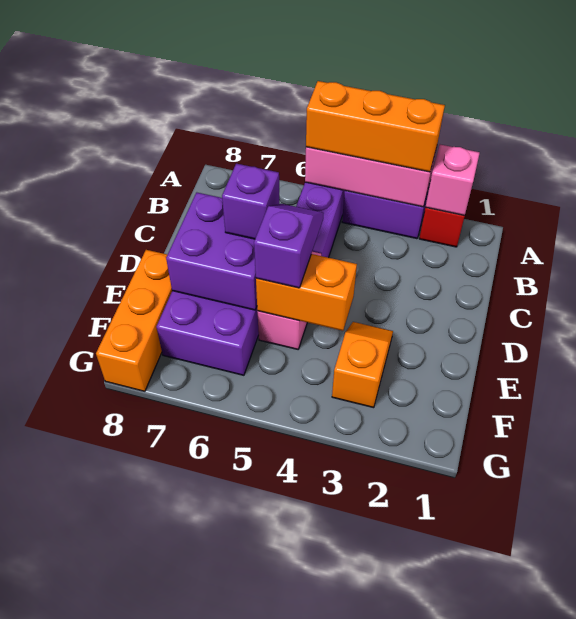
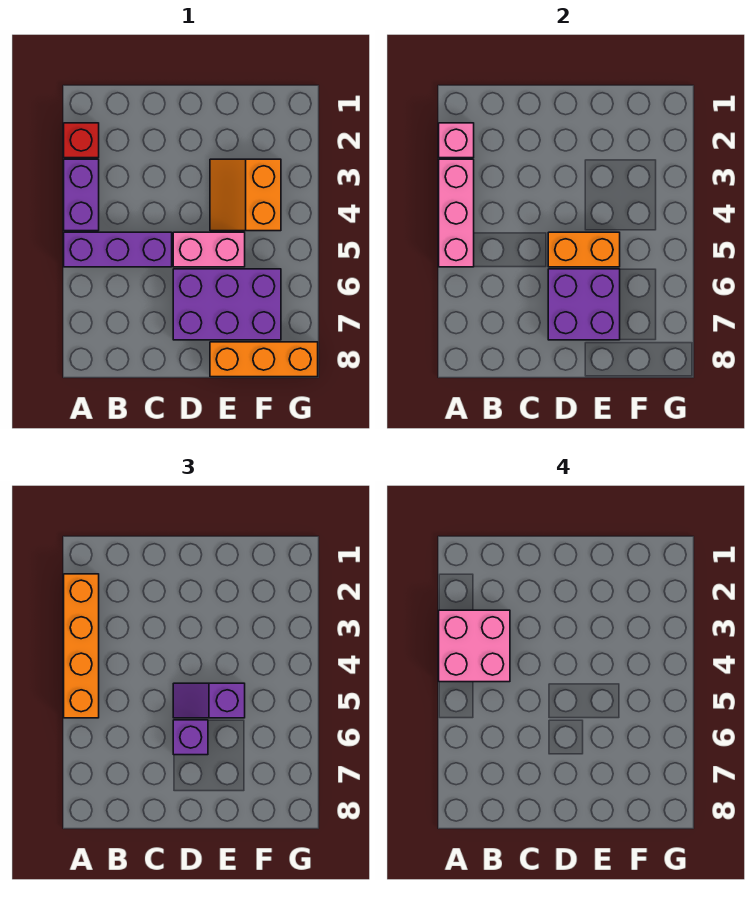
orange brick A3:A5 level 3 -> orange brick A2:A5 level 3
none -> pink brick A3:B4 level 4
orange slope E3:F3 level 1 top F -> orange slope E3:F4 level 1 top F
orange brick E4:E5 level 2 -> orange brick D5:E5 level 2

